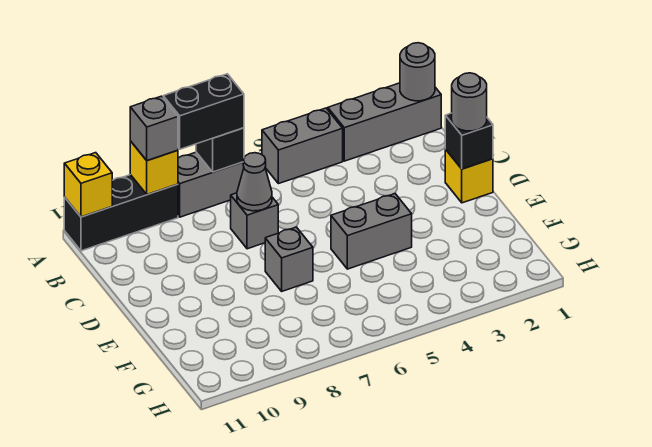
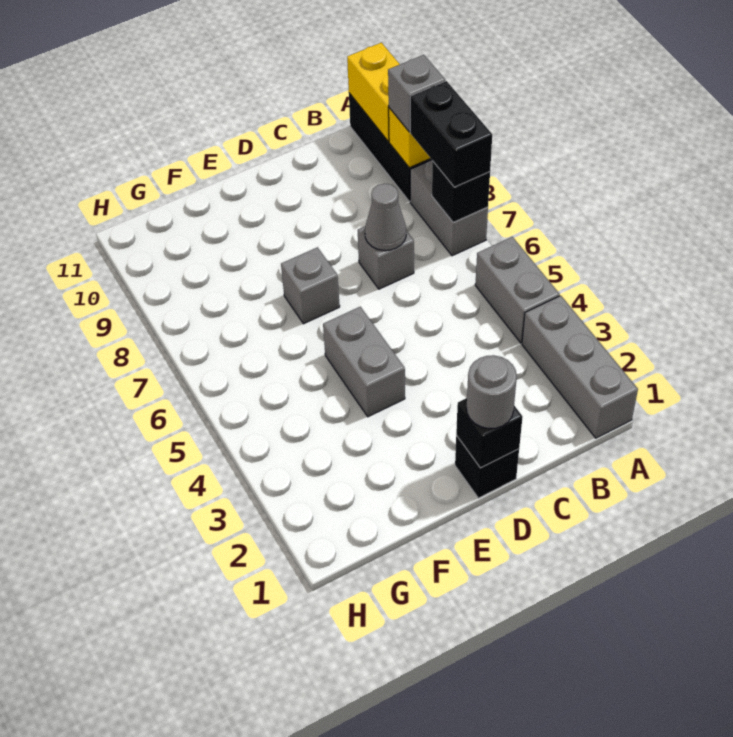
grey round brick A1 level 2 -> none
yellow brick A11 level 2 -> yellow brick A10:A11 level 2
yellow brick D1 level 1 -> black brick D1 level 1

